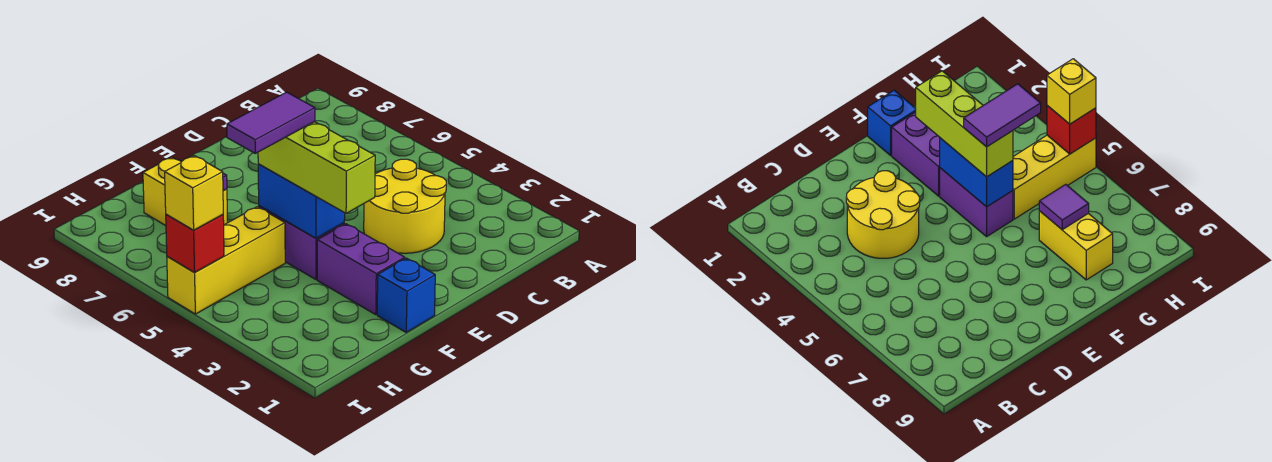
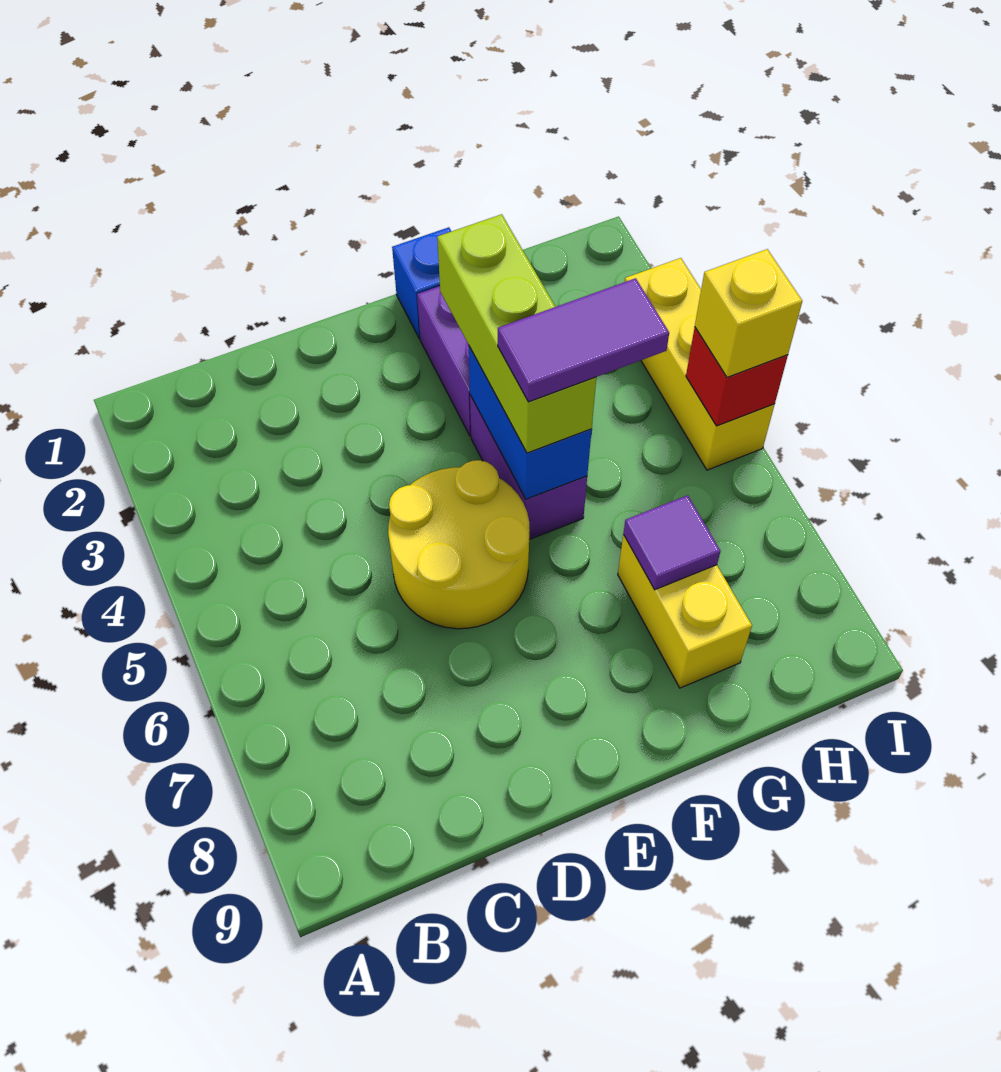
yellow round brick C3:D4 level 1 -> yellow round brick D5:E6 level 1
yellow brick G5:I5 level 1 -> yellow brick I3:I5 level 1

